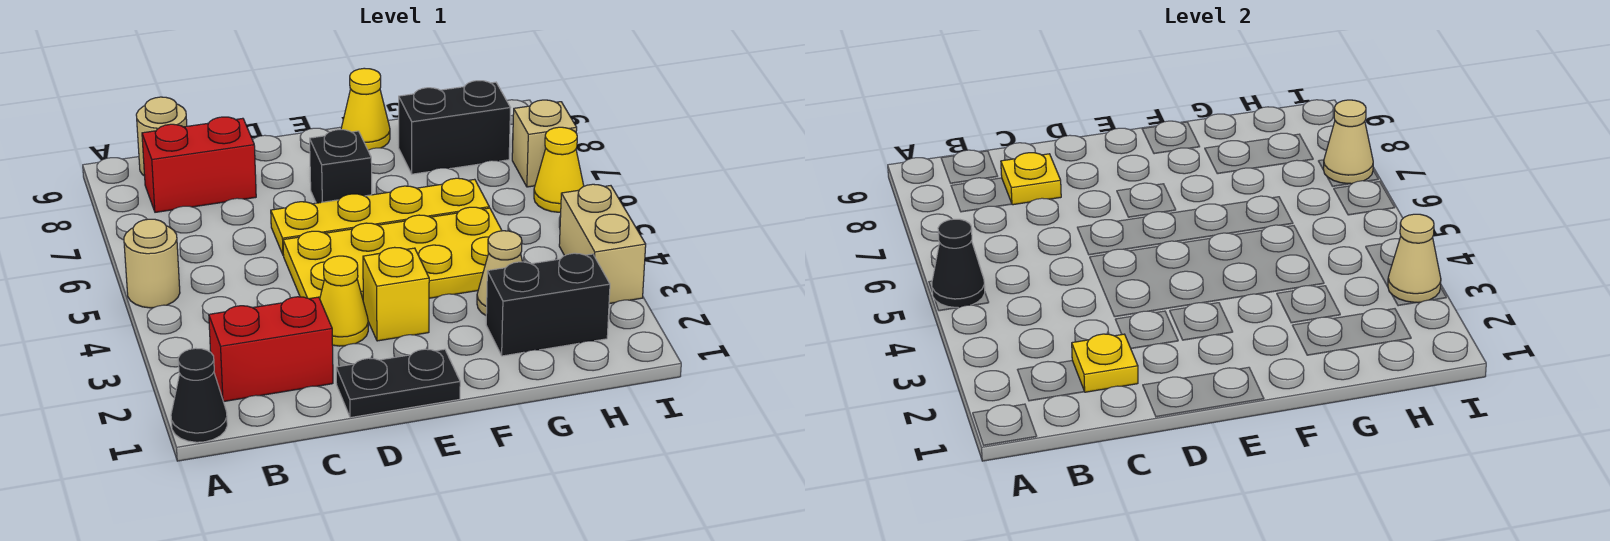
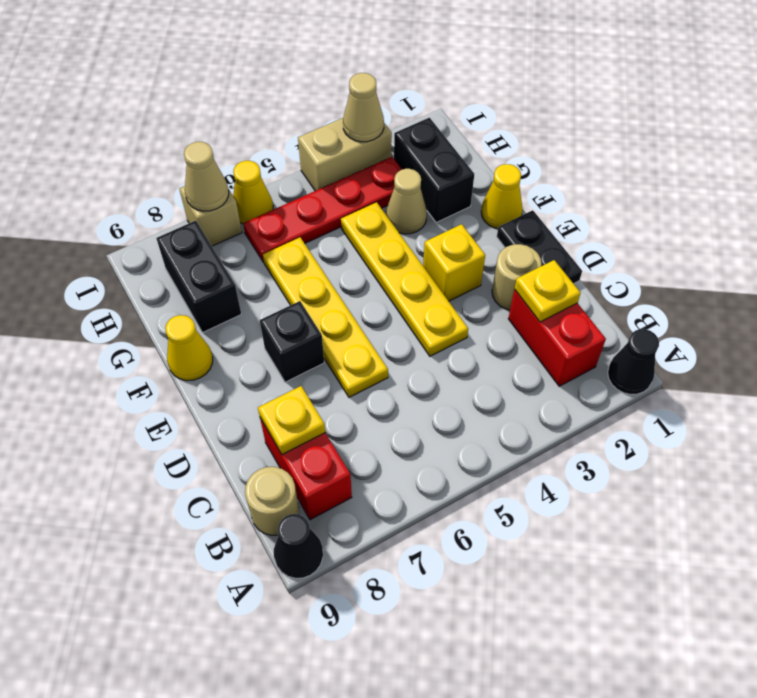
tan round brick A5 level 1 -> tan round brick D2 level 1
black cone A5 level 2 -> black cone A9 level 1
yellow cone D3 level 1 -> yellow cone F1 level 1
yellow plate D4:G5 level 1 -> yellow plate D4:G4 level 1
none -> red plate H3:H6 level 1

